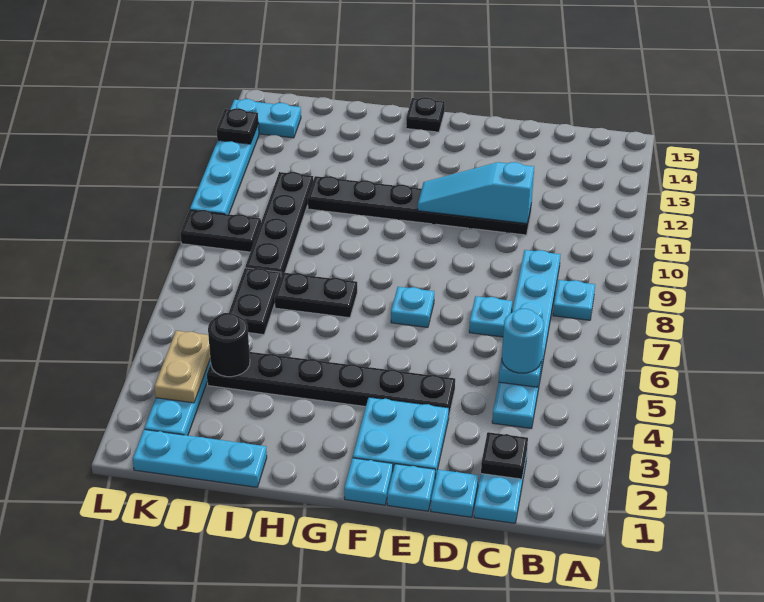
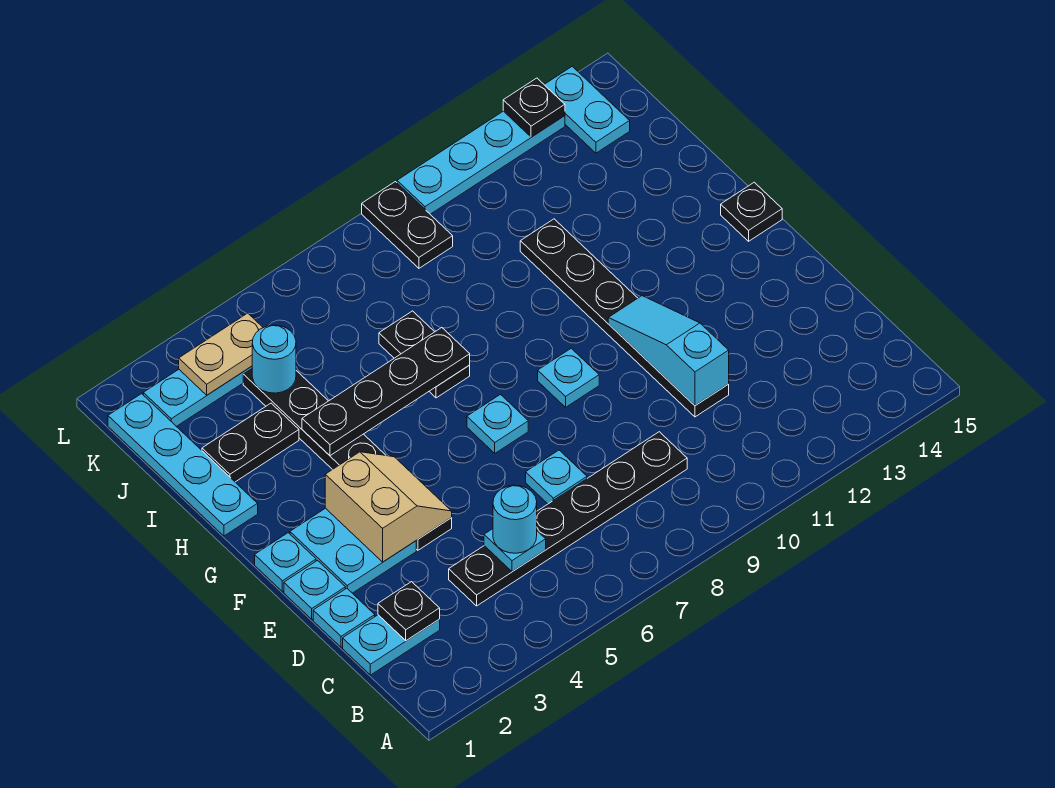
cyan plate B8 level 1 -> cyan plate F9 level 1
cyan plate C4:C9 level 1 -> black plate C4:C9 level 1
none -> tan slope E3:F4 level 2 top 3
cyan plate I1:K1 level 1 -> cyan plate H1:K1 level 1
black round brick J4 level 2 -> cyan round brick J4 level 2
black plate J6:J7 level 1 -> black plate I2:I3 level 1
black plate J8:J11 level 1 -> black plate H4:H7 level 2

